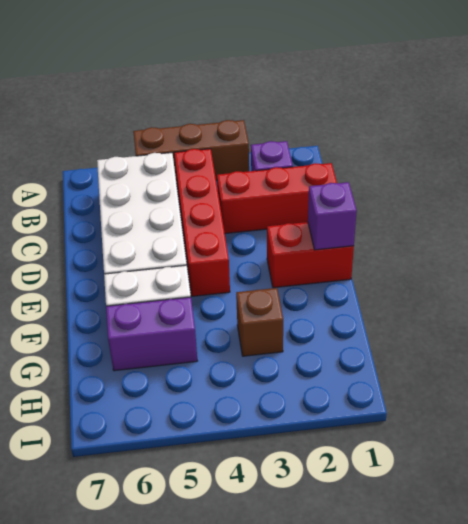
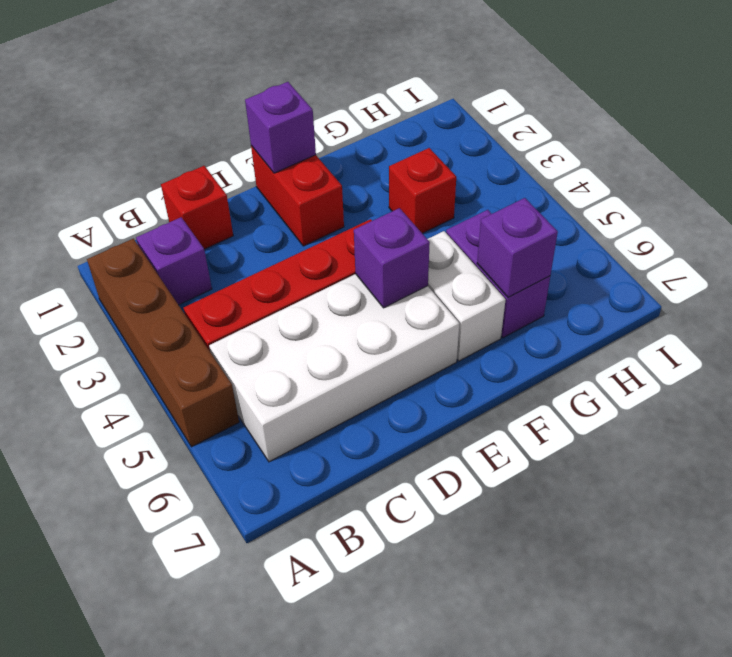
brown brick A3:A5 level 1 -> brown brick A2:A5 level 1
red brick C1:C3 level 1 -> red brick C1 level 1
none -> purple brick E5 level 2
brown brick G3 level 1 -> red brick G3 level 1
none -> purple brick G6 level 2

